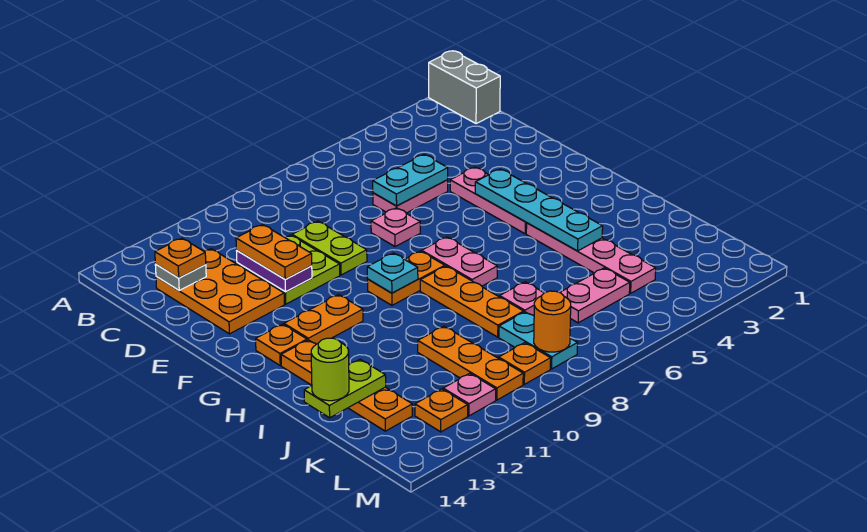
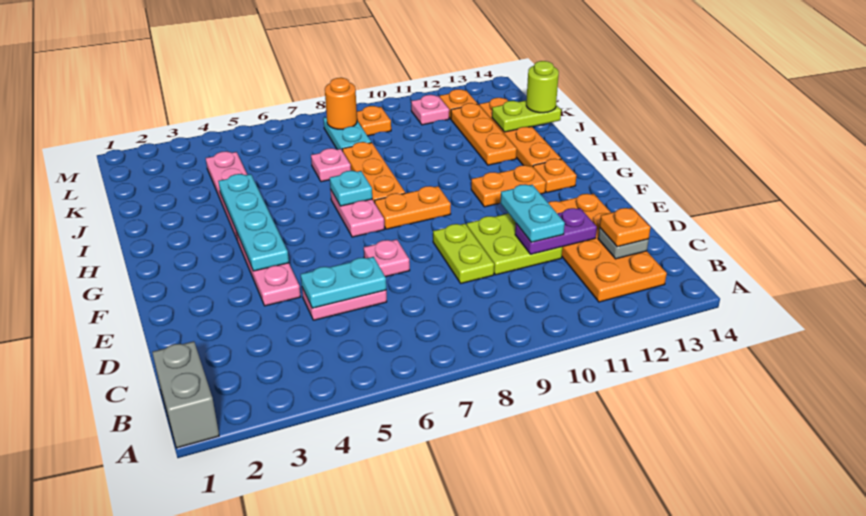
orange plate C12:E13 level 1 -> orange plate B12:E13 level 1
purple plate D11:E11 level 2 -> purple plate D11:D12 level 2
orange plate D11:E11 level 3 -> cyan plate D11:E11 level 3
cyan plate G9 level 2 -> cyan plate H7 level 2
orange plate J10:L10 level 1 -> orange plate I12:K12 level 1
pink plate K5:K6 level 1 -> none

